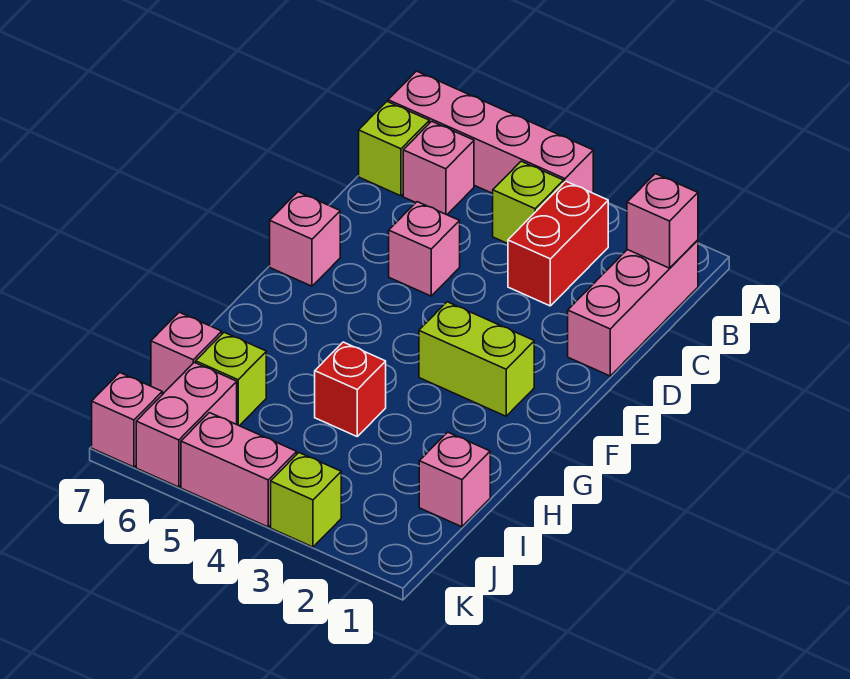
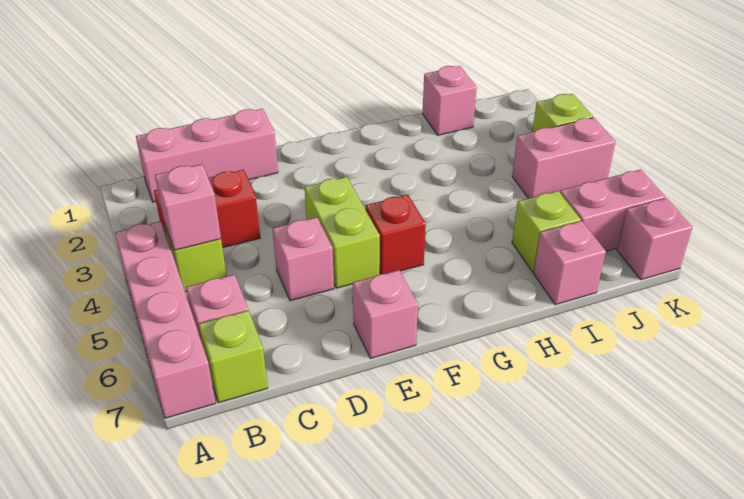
pink brick B1 level 2 -> pink brick B4 level 2
lime brick F2:F3 level 1 -> lime brick E4:E5 level 1
red brick H4 level 1 -> red brick F5 level 1
pink brick K4:K5 level 1 -> pink brick J4:K4 level 1

